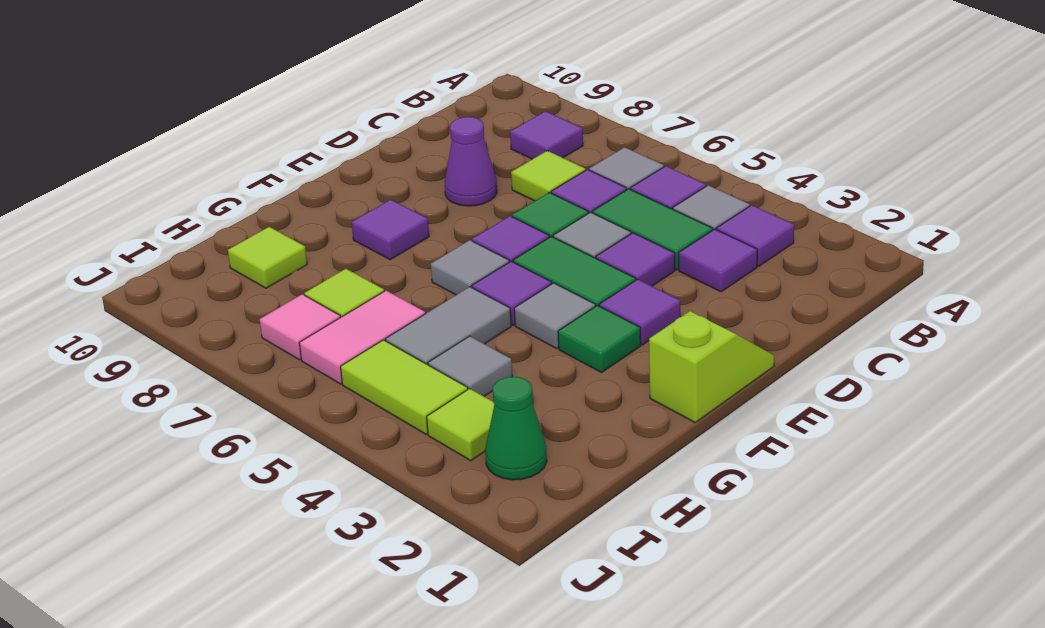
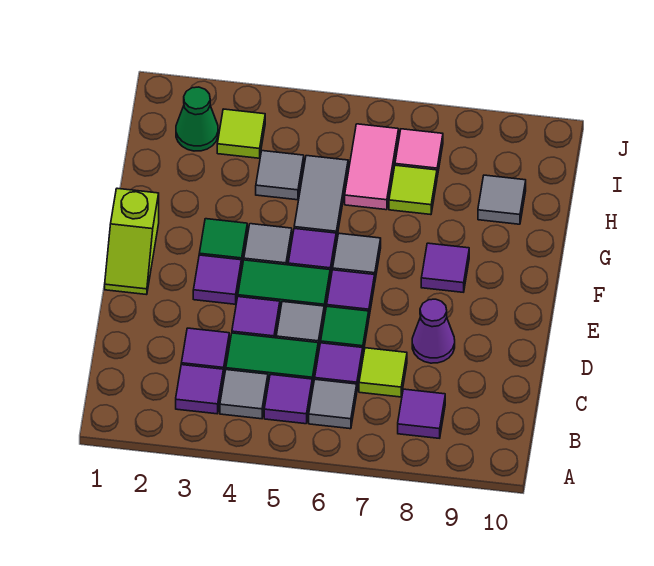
lime tile H9 level 1 -> grey tile H9 level 1
lime tile I4:I5 level 1 -> none

